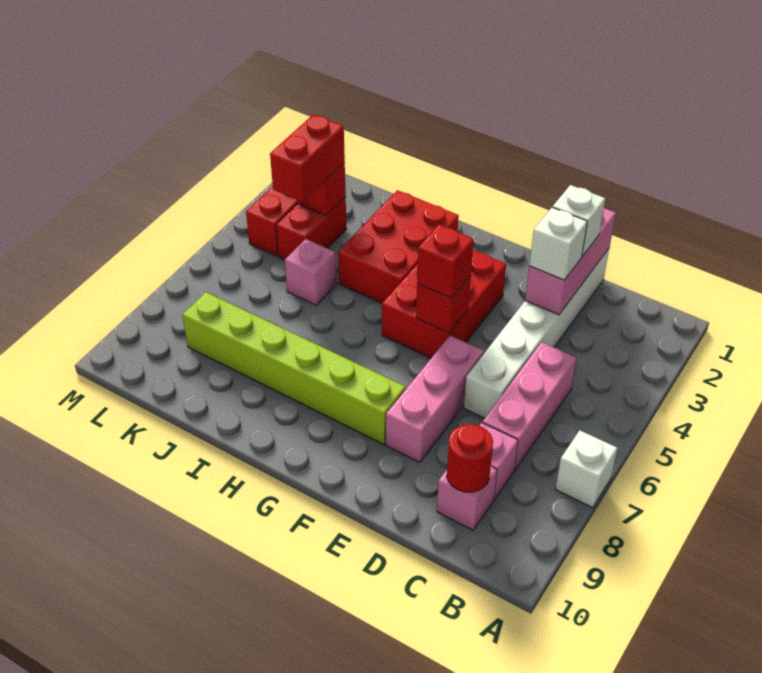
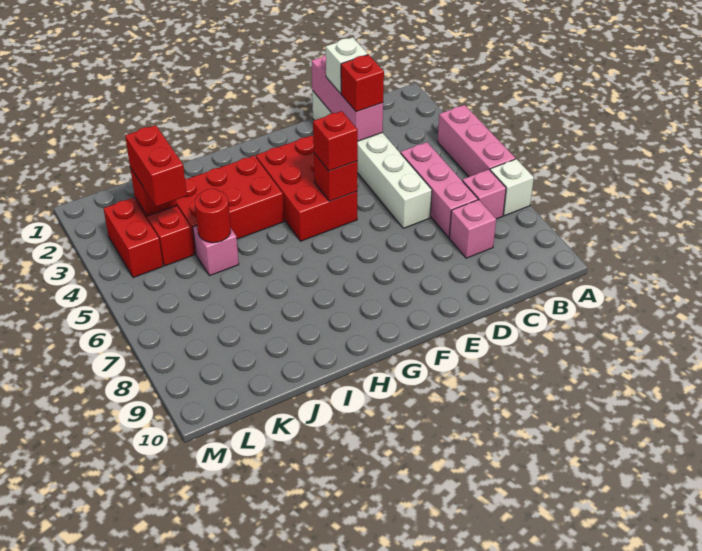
pink brick C9 level 1 -> pink brick B7 level 1
red round brick C9 level 2 -> red round brick J5 level 2
white brick D3 level 3 -> red brick D3 level 3
pink brick E6:E8 level 1 -> pink brick A4:A6 level 1
lime brick F8:K8 level 1 -> none
red brick H2:I4 level 1 -> red brick H3:J4 level 1

